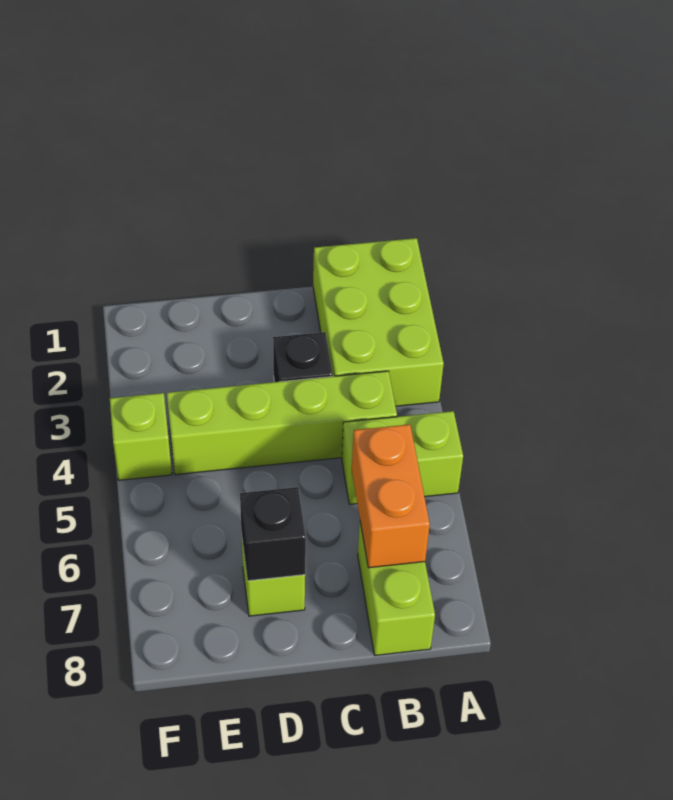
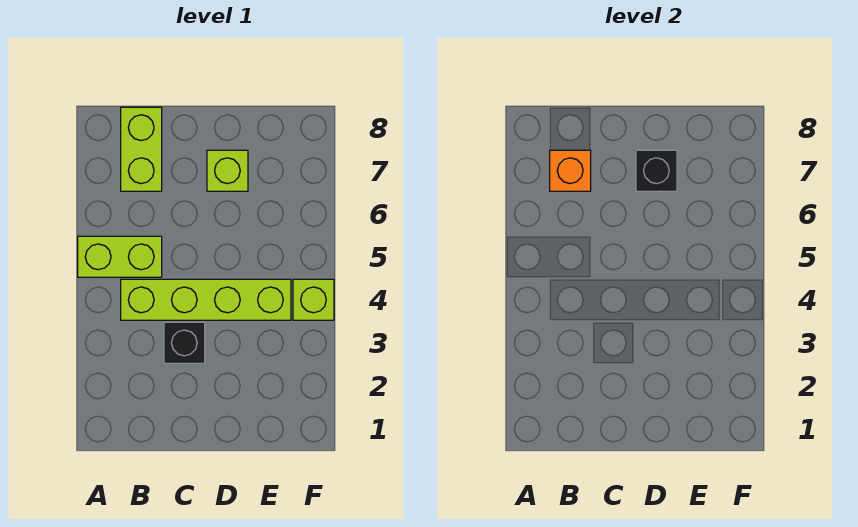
lime brick A1:B3 level 1 -> none
orange brick B6:B7 level 2 -> orange brick B7 level 2

